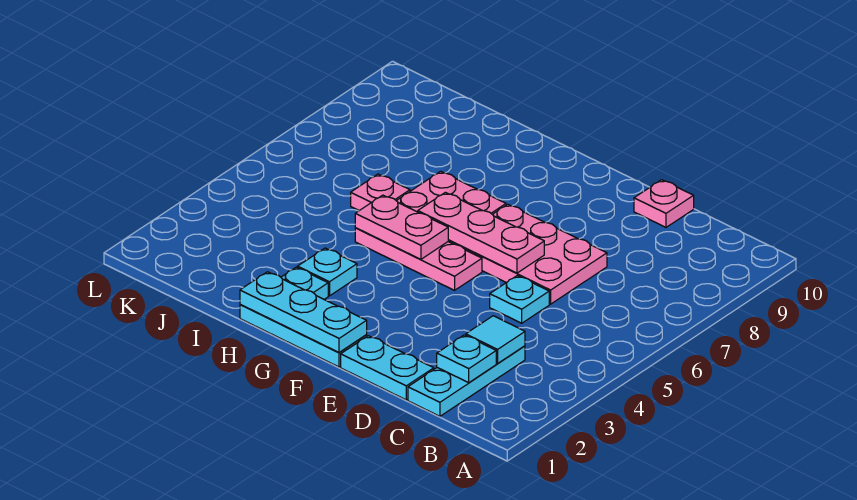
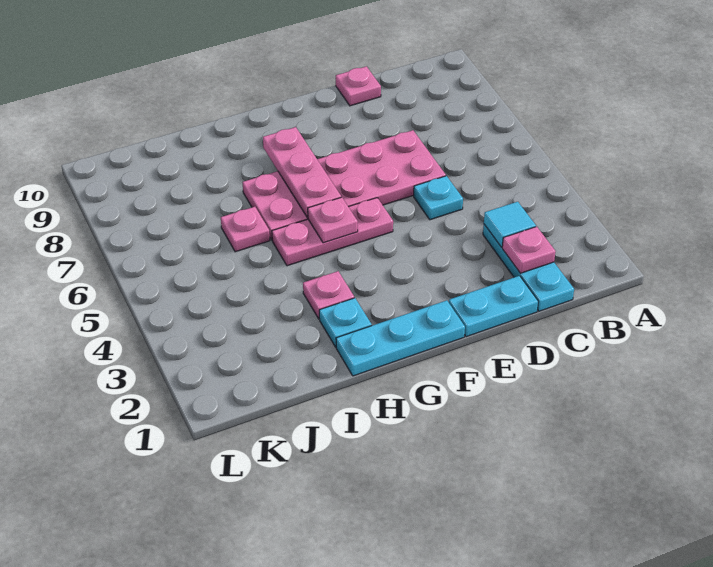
cyan plate C2 level 2 -> pink plate C2 level 2
pink plate E6:G6 level 2 -> pink plate G6:G8 level 2
cyan plate F1:H1 level 2 -> none
pink plate G5:H5 level 2 -> pink plate G5 level 2
cyan plate H3 level 1 -> pink plate H3 level 1

